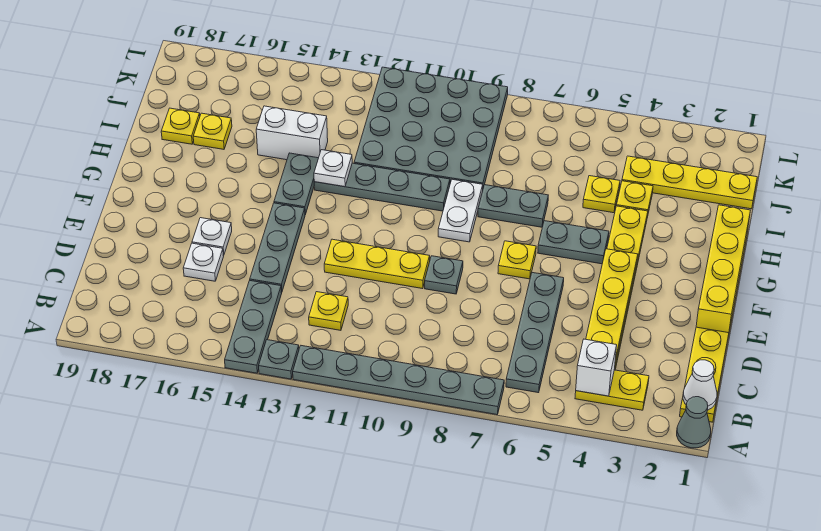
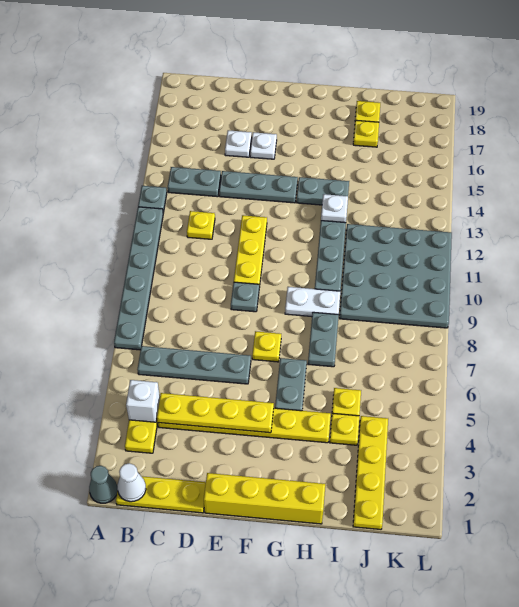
grey plate A14:C14 level 1 -> grey plate B14:C14 level 1
white brick I14:I15 level 1 -> none

